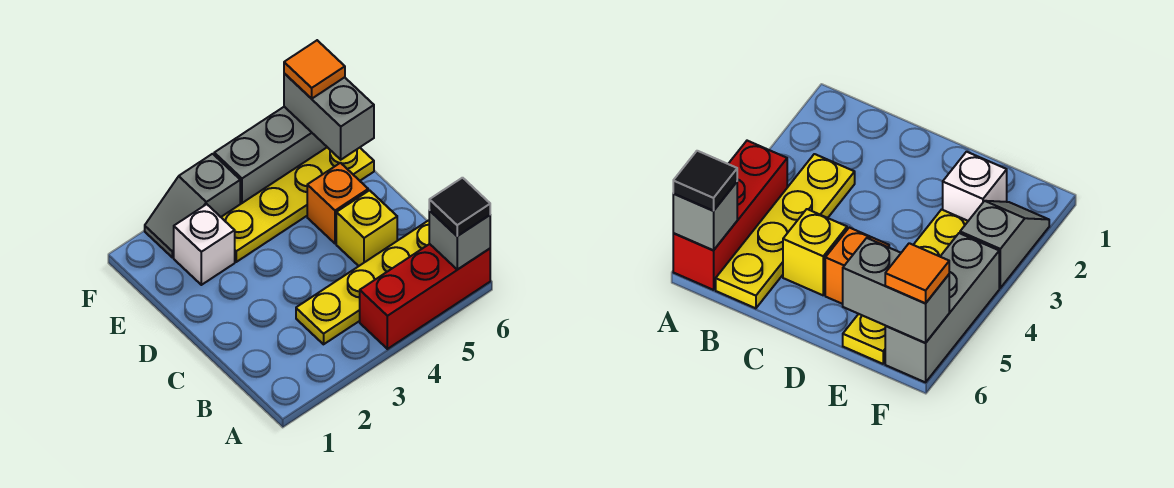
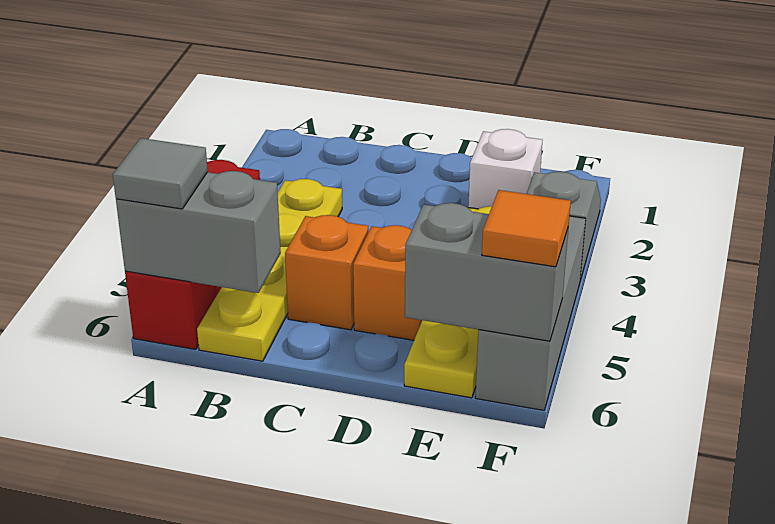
grey brick A6 level 2 -> grey brick A6:B6 level 2
black tile A6 level 3 -> grey tile A6 level 3
yellow brick C5 level 1 -> orange brick C5 level 1

